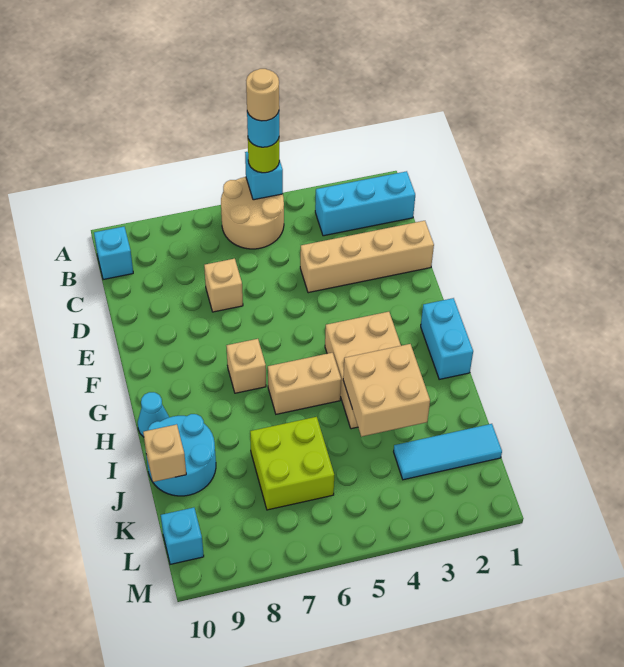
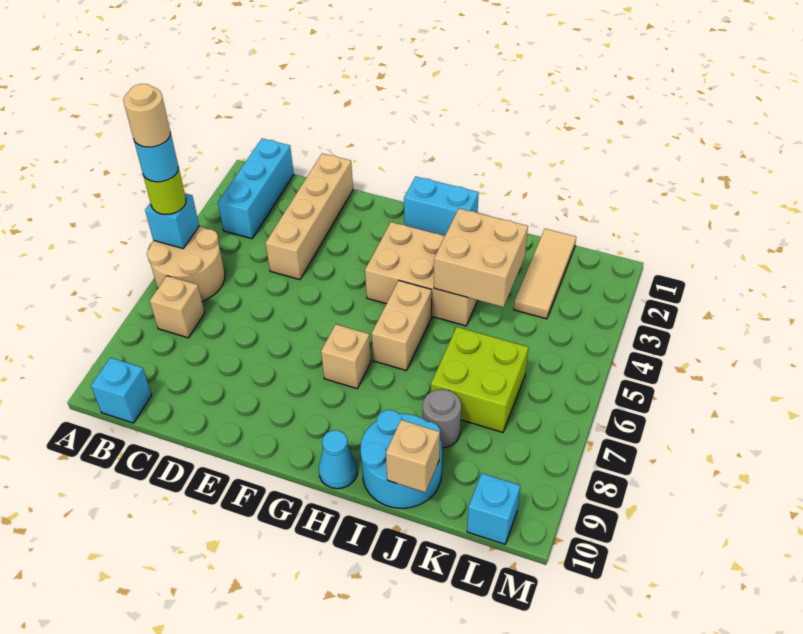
tan brick D7 level 1 -> tan brick B7 level 1
none -> grey round brick J8 level 1
cyan tile K1:K3 level 1 -> tan tile K1:K3 level 1

